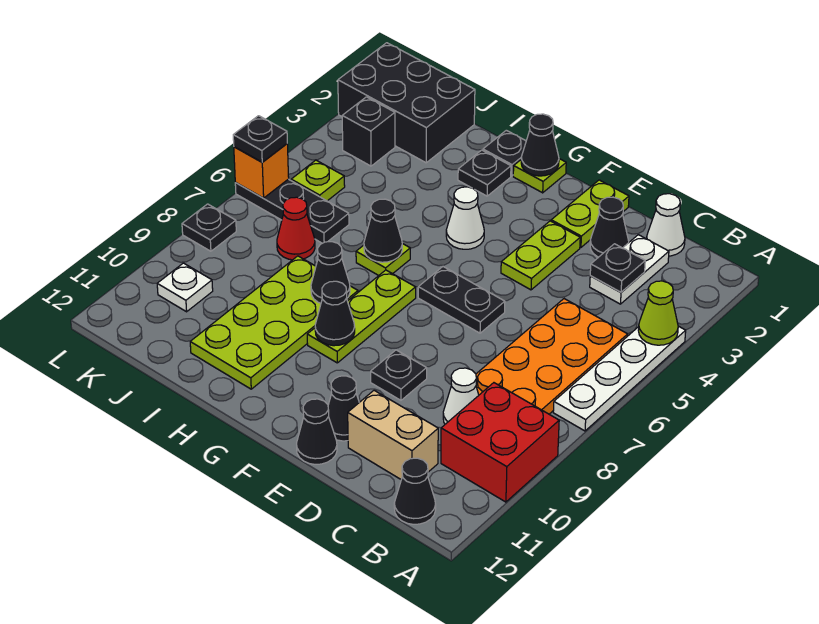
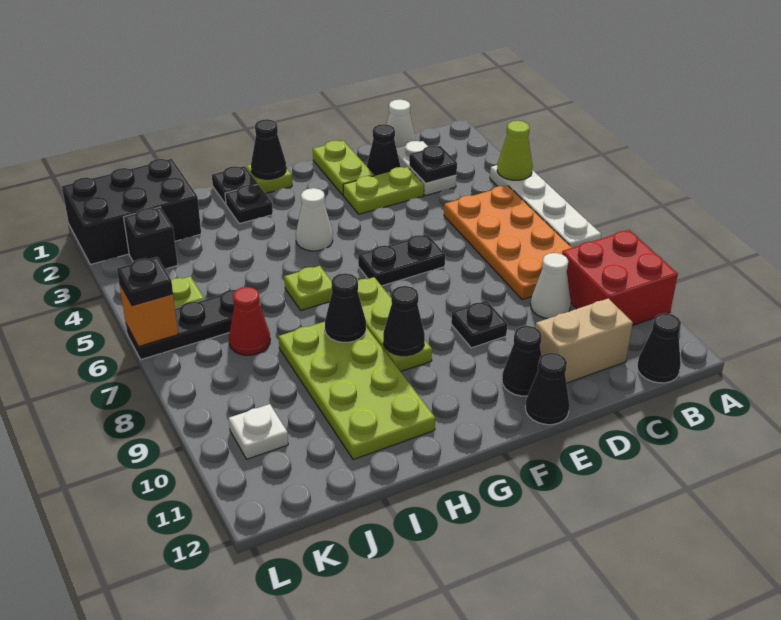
lime plate E3:E4 level 1 -> lime plate D3:E3 level 1
black cone H6 level 2 -> none
black plate L8 level 1 -> none

